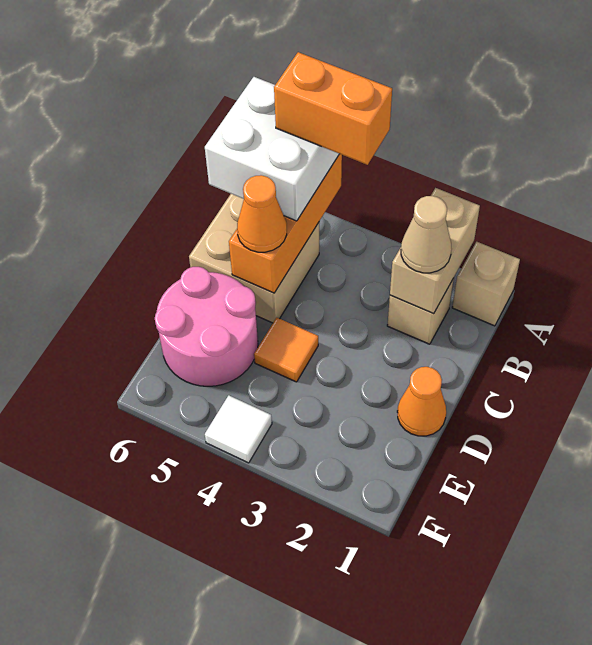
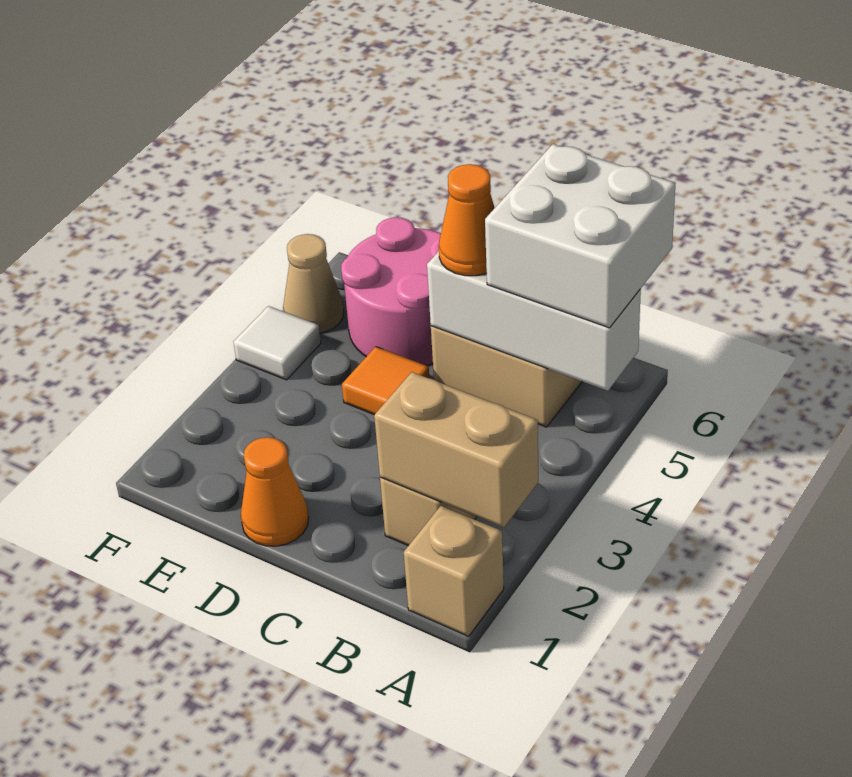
orange brick A4:A5 level 4 -> none
orange brick A5:C5 level 2 -> white brick A5:C5 level 2
tan cone B2 level 3 -> tan cone F5 level 1

